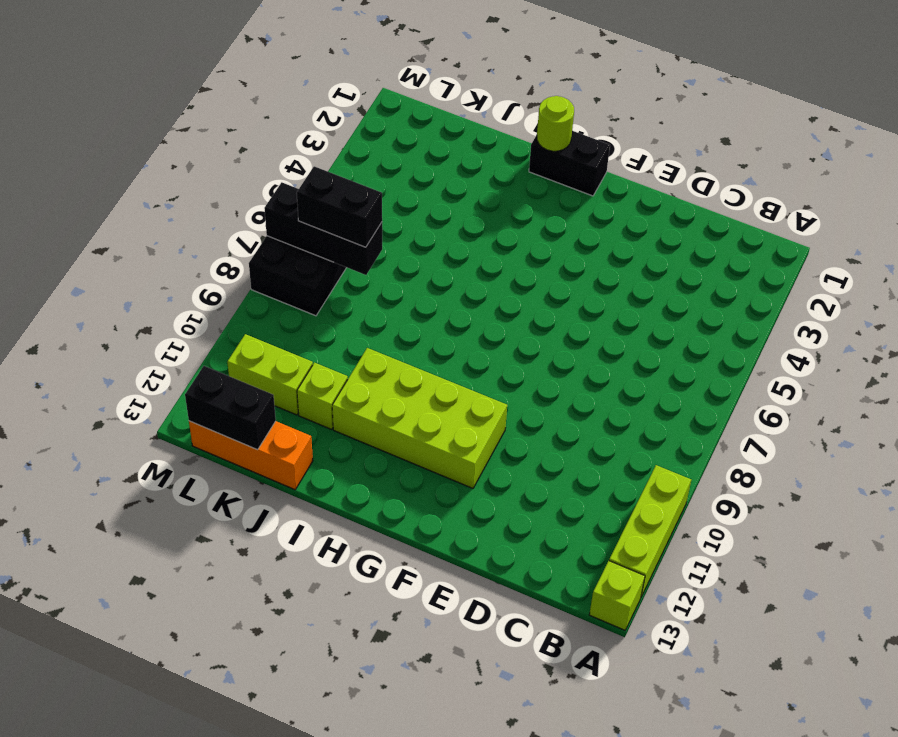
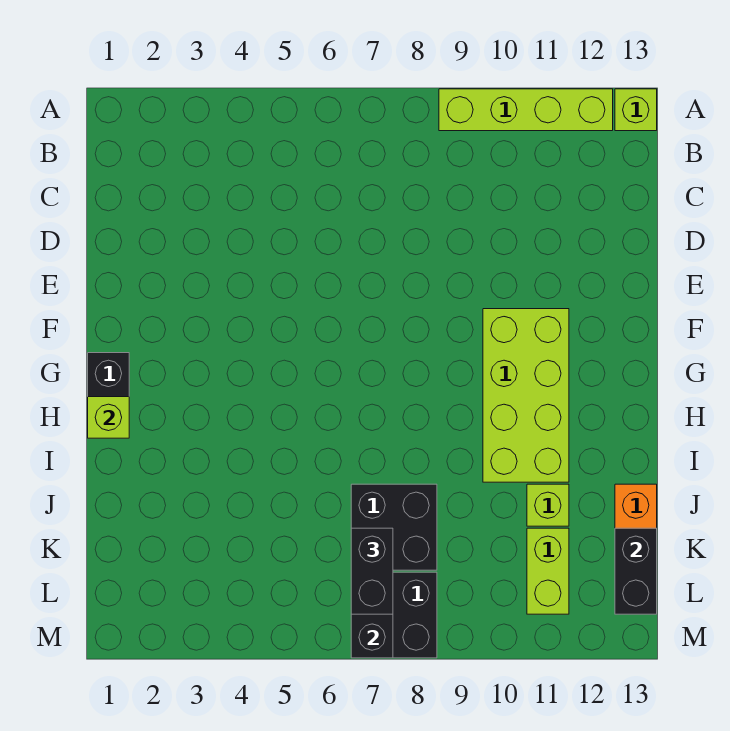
lime brick A10:A12 level 1 -> lime brick A9:A12 level 1
lime round brick H1 level 2 -> lime brick H1 level 2
none -> black brick J7:K8 level 1

